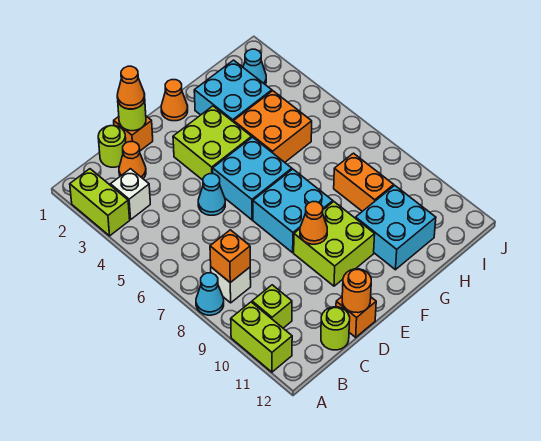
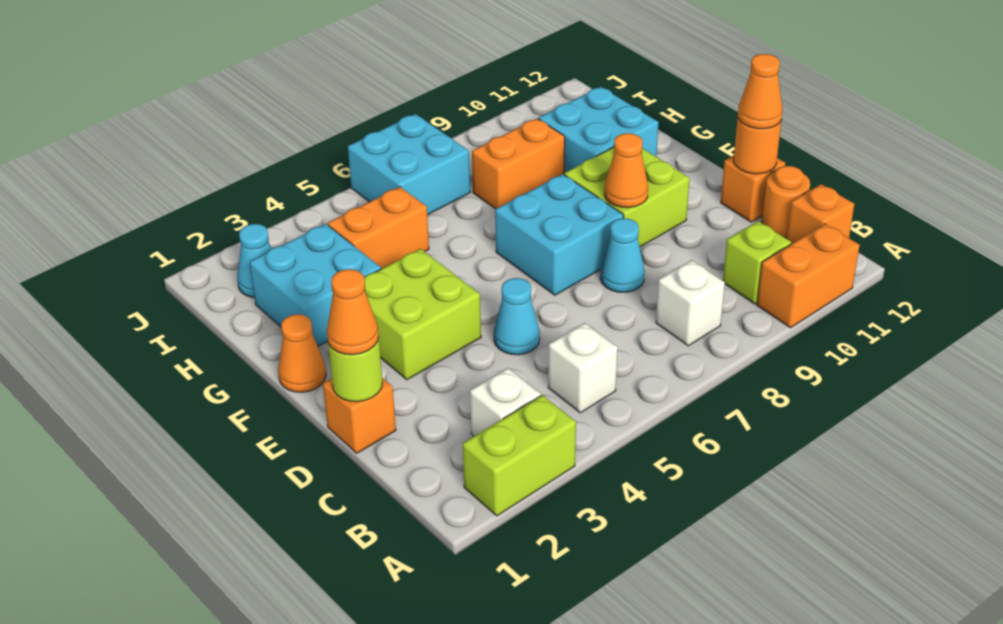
cyan cone A8 level 1 -> cyan cone D8 level 1
lime brick A10:A11 level 1 -> orange brick A10:A11 level 1
none -> white brick B5 level 1
orange brick B8 level 2 -> orange brick B12 level 1
lime round brick C1 level 1 -> none
orange cone C2 level 1 -> orange cone D12 level 3
lime round brick C12 level 1 -> orange round brick C12 level 1
cyan brick E5:F6 level 1 -> cyan brick I6:J7 level 1
orange brick G4:H5 level 1 -> orange brick H4:H5 level 1

